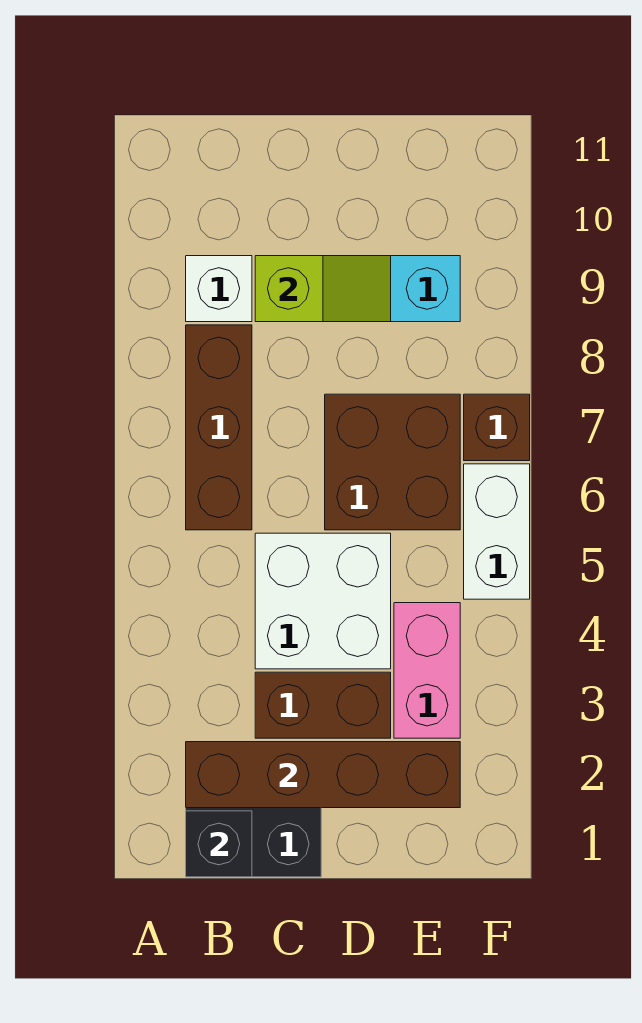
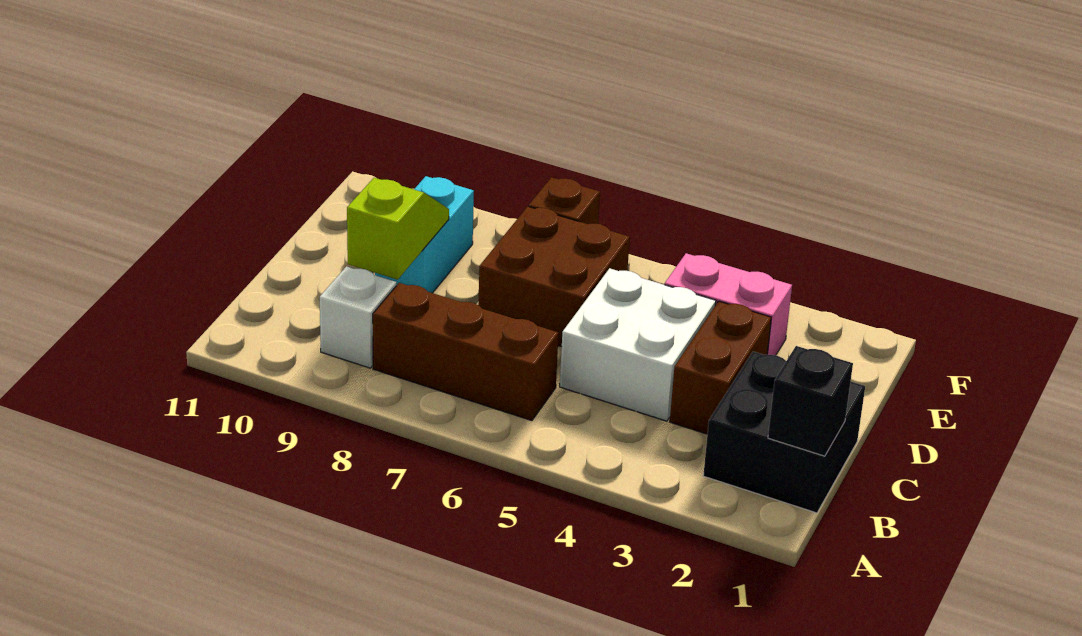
brown brick B2:E2 level 2 -> none
white brick F5:F6 level 1 -> none

